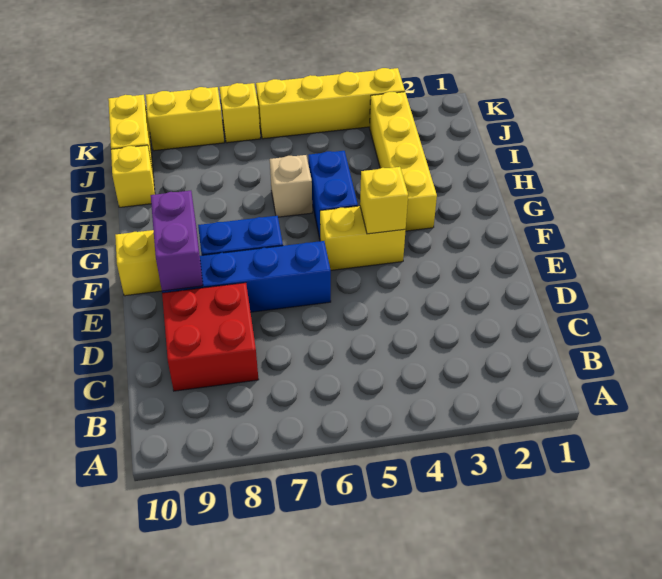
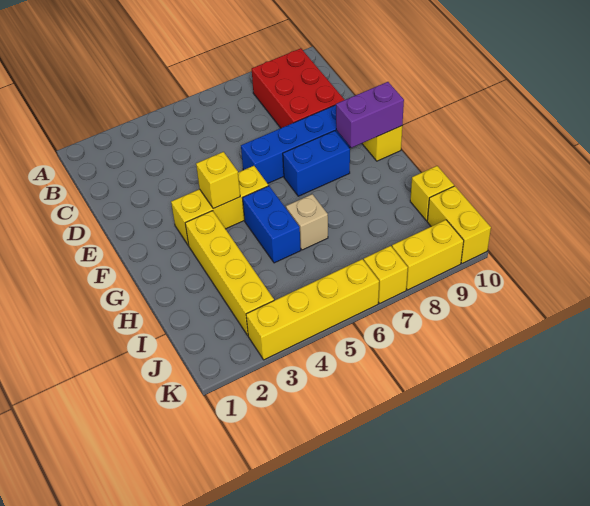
red brick C8:D9 level 1 -> red brick B8:D9 level 1
purple brick E9:F9 level 2 -> purple brick F9:F10 level 2
yellow brick F4:F5 level 1 -> yellow brick F3:F5 level 1

